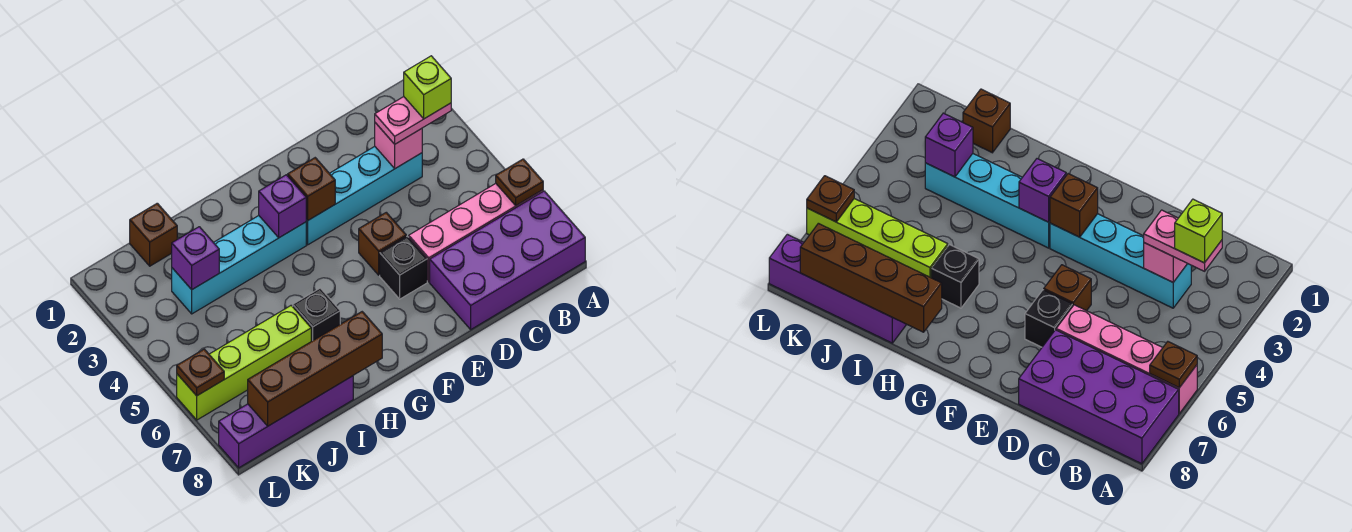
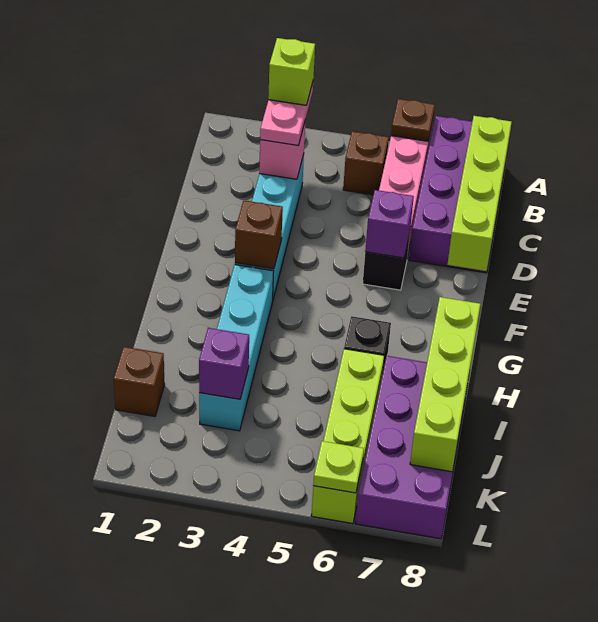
none -> lime brick B8:E8 level 2
brown brick E5 level 1 -> brown brick B5 level 1
purple brick G3 level 2 -> purple brick E6 level 2
brown brick H8:K8 level 2 -> lime brick H8:K8 level 2
purple brick I8:L8 level 1 -> purple brick I7:L8 level 1
brown plate L6 level 2 -> lime plate L6 level 2

